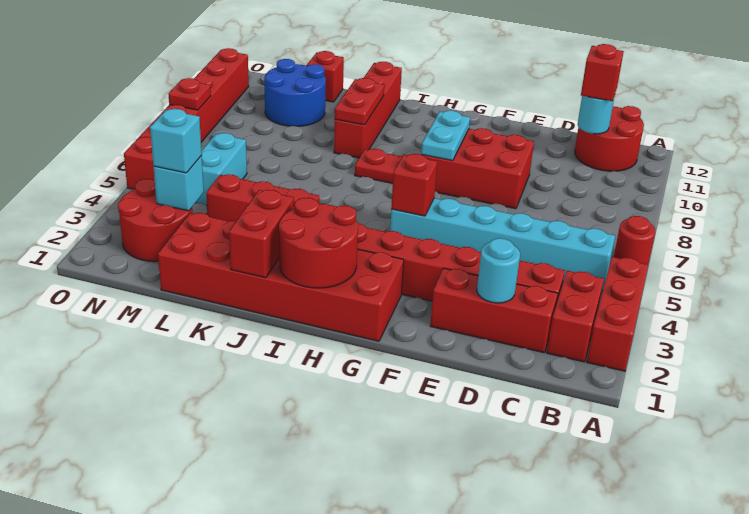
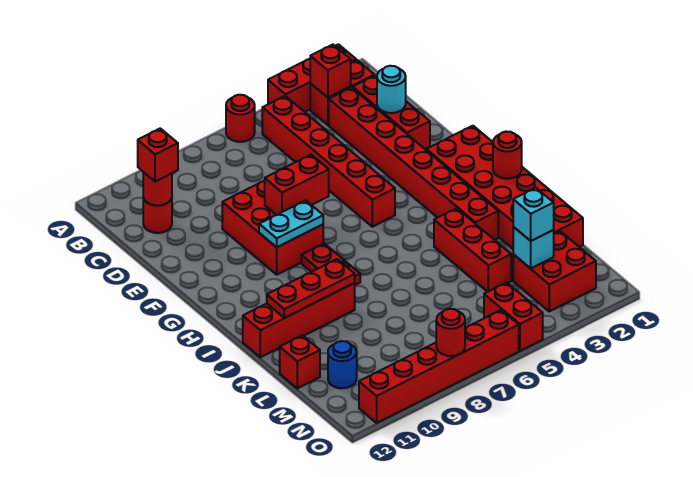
cyan brick B5:G5 level 1 -> red brick B5:G5 level 1
red round brick B11:C12 level 1 -> red round brick C11 level 1
cyan round brick C11 level 2 -> red round brick C11 level 2
red brick G5 level 2 -> red brick B3 level 2
red round brick H1:I2 level 2 -> red round brick I1 level 2
red brick J1:J2 level 2 -> red brick F7:F8 level 2
red plate J9:J10 level 2 -> red plate J9:J11 level 2
blue round brick L10:M11 level 1 -> blue round brick M11 level 1
red round brick M2:N3 level 1 -> red brick M2:N3 level 1
cyan brick M5:M6 level 1 -> none
red plate O8 level 2 -> red round brick O8 level 2

